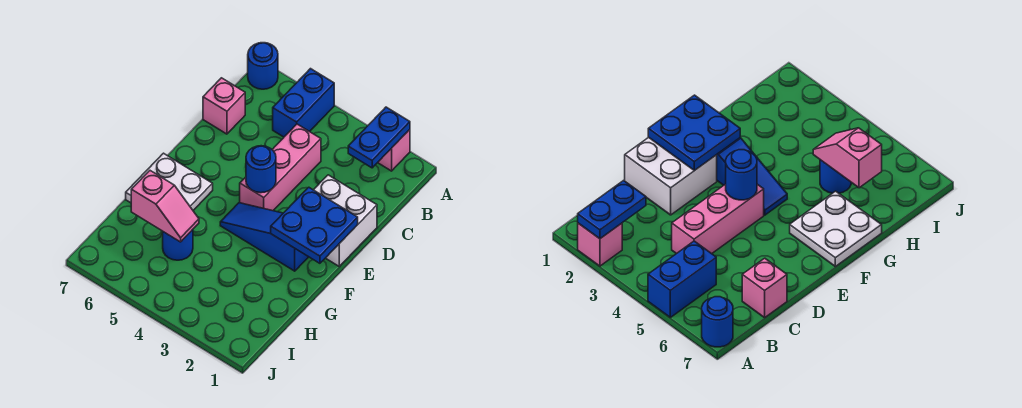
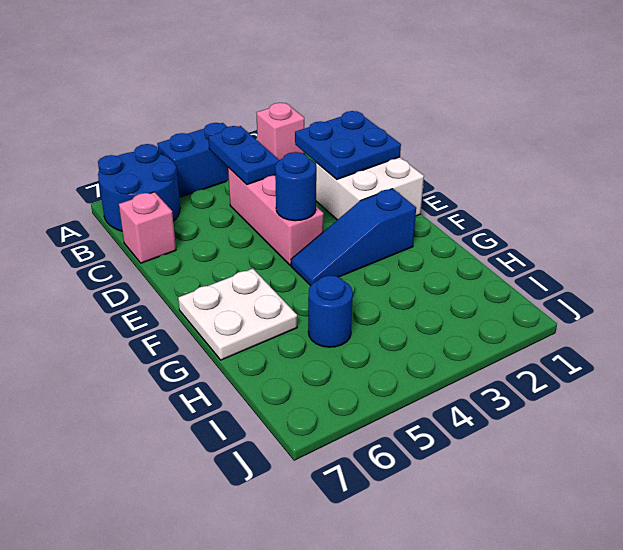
blue plate A2:B2 level 2 -> blue plate B4:C4 level 2
blue brick A5:B5 level 1 -> blue brick A4:A5 level 1
blue round brick A7 level 1 -> blue round brick A6:B7 level 1
blue plate E1:F2 level 2 -> blue plate C1:D2 level 2
pink slope H5:H6 level 2 top 6 -> none

